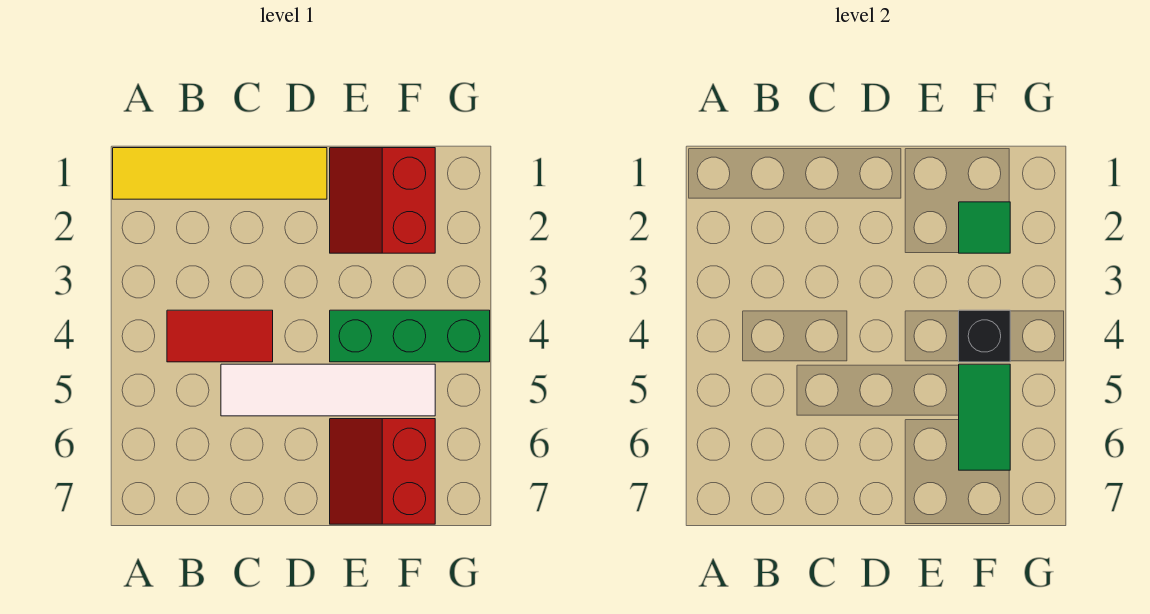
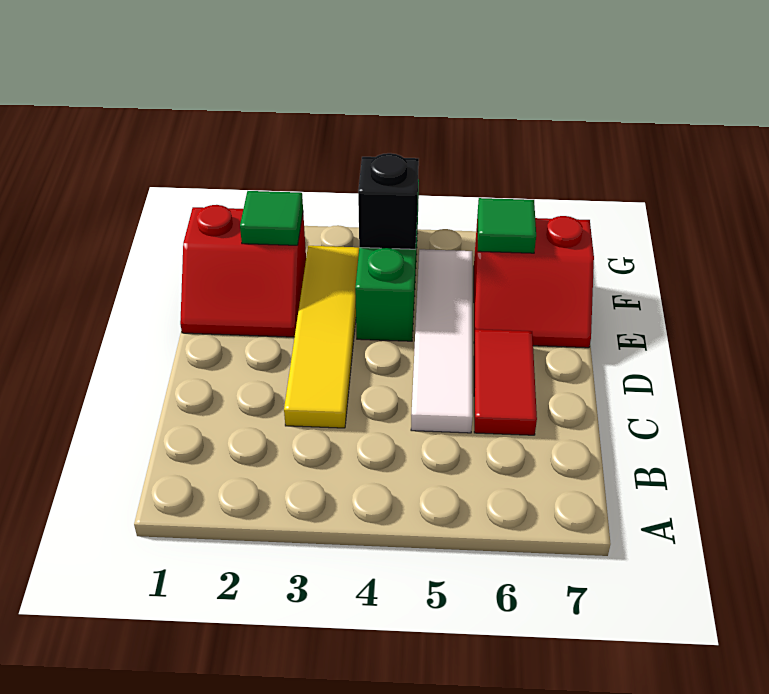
yellow tile A1:D1 level 1 -> yellow tile C3:F3 level 1
red tile B4:C4 level 1 -> red tile C6:D6 level 1
green tile F5:F6 level 2 -> green tile F6 level 2

